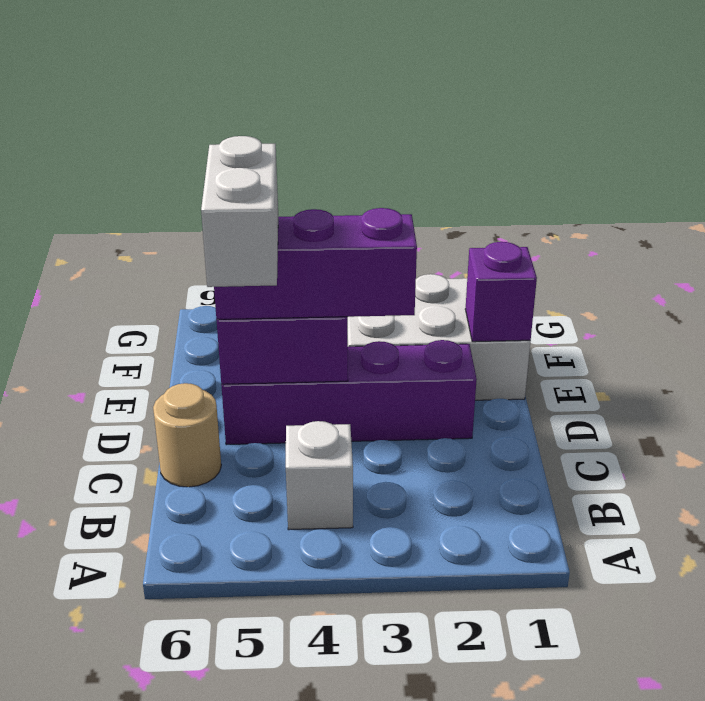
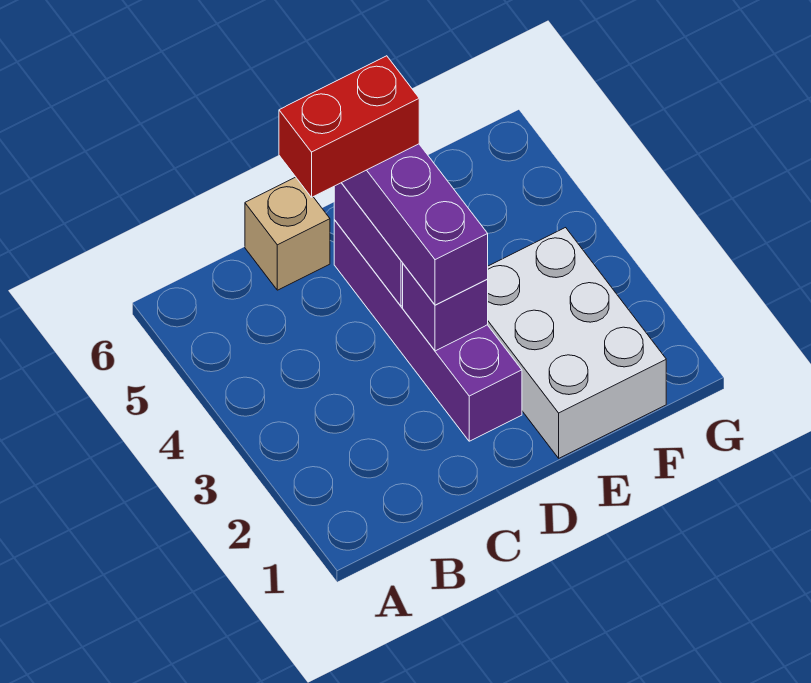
white brick B4 level 1 -> none
white brick C5:D5 level 4 -> red brick C5:D5 level 4
tan round brick C6 level 1 -> tan brick C6 level 1
purple brick E1 level 2 -> purple brick D3 level 2

